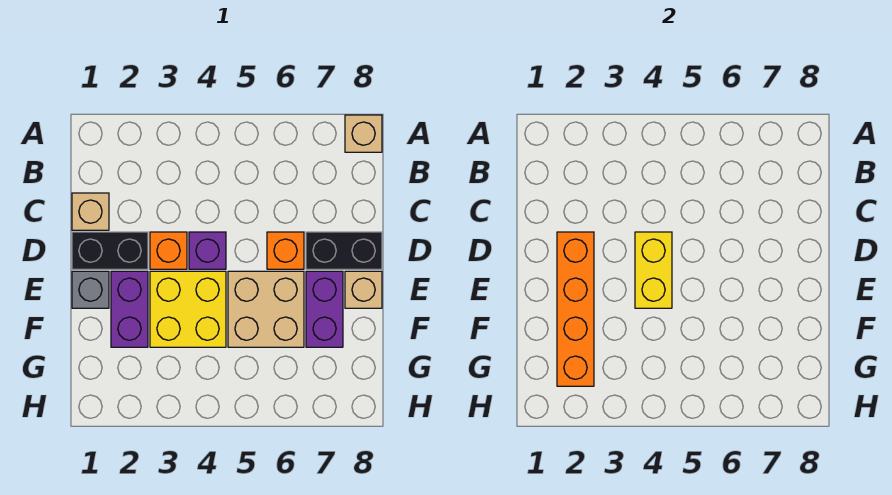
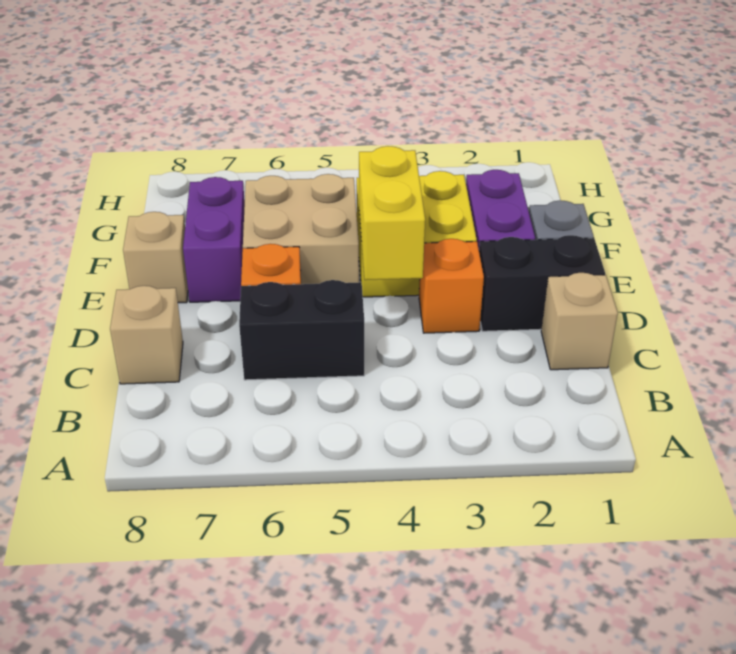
tan brick A8 level 1 -> tan brick C8 level 1
orange brick D2:G2 level 2 -> none
purple brick D4 level 1 -> none
black brick D7:D8 level 1 -> black brick C5:C6 level 1

